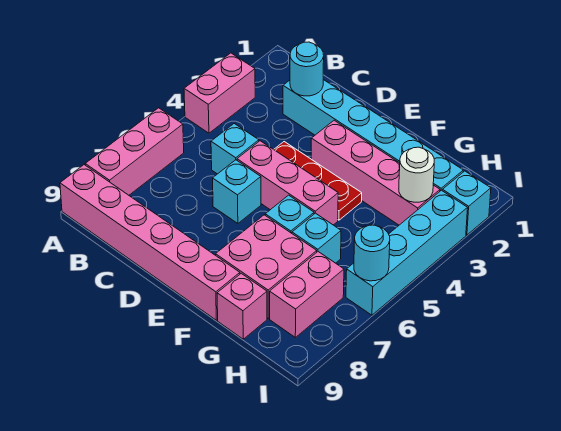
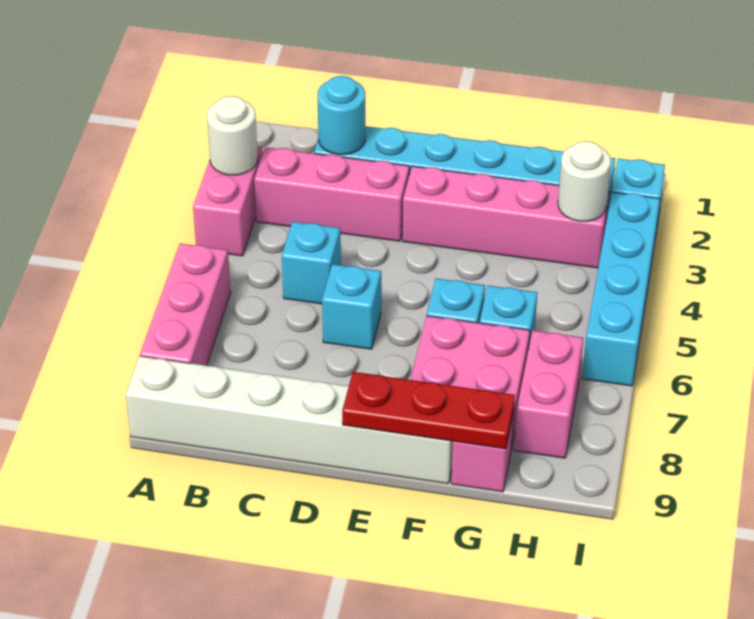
none -> white round brick A3 level 2
pink brick A9:F9 level 1 -> white brick A9:F9 level 1
red plate D4:F4 level 1 -> red plate E9:G9 level 2
pink brick D5:F5 level 1 -> pink brick B3:D3 level 1
cyan round brick I6 level 2 -> none

